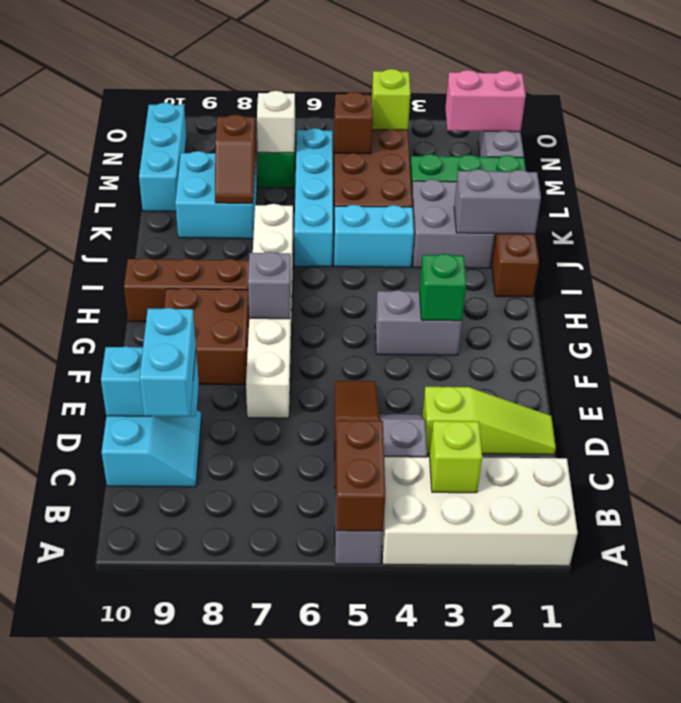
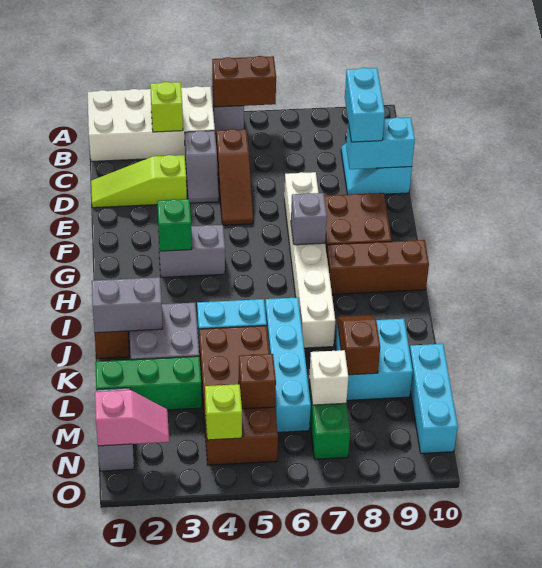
brown brick A5:B5 level 2 -> brown brick A5:A6 level 2
pink brick N1:N2 level 2 -> pink slope N1:N2 level 2 top 1

